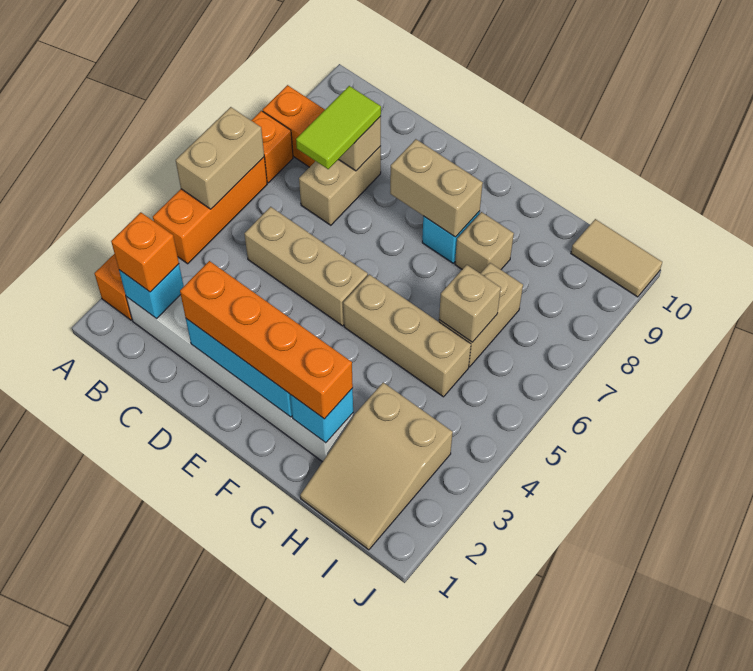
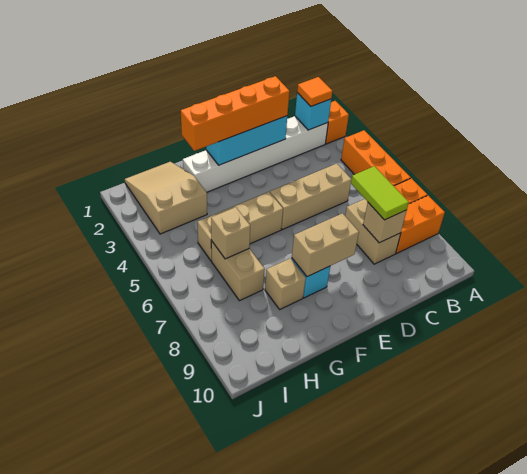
tan brick A5:A6 level 2 -> none
orange brick B2 level 3 -> orange tile B2 level 3
cyan brick G2 level 2 -> none
tan tile I10:J10 level 1 -> none

